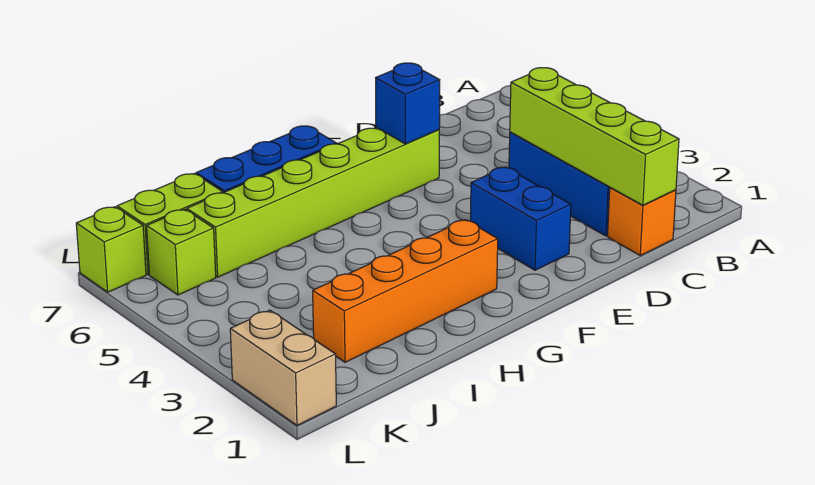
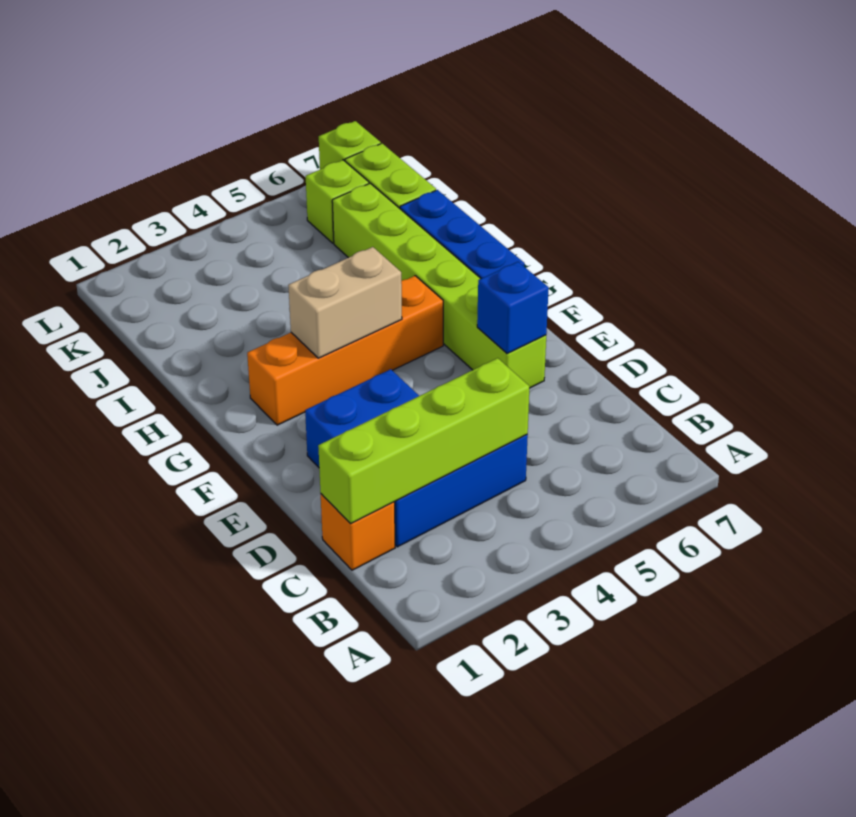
orange brick G2:J2 level 1 -> orange brick G2:G5 level 1
tan brick L1:L2 level 1 -> tan brick G3:G4 level 2

